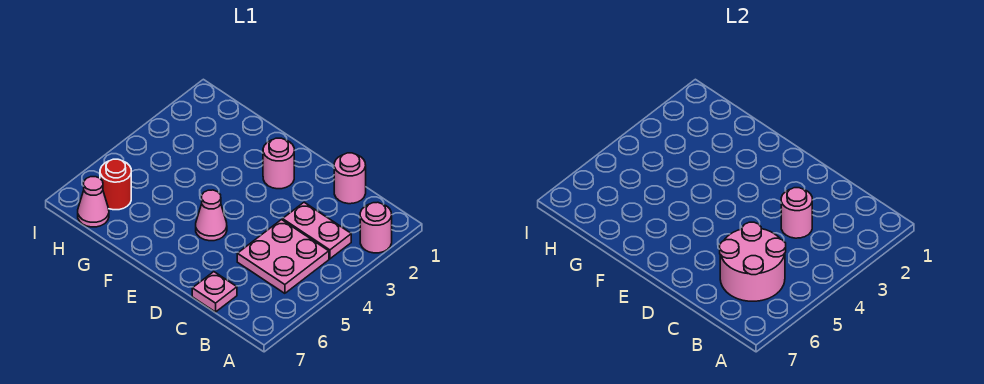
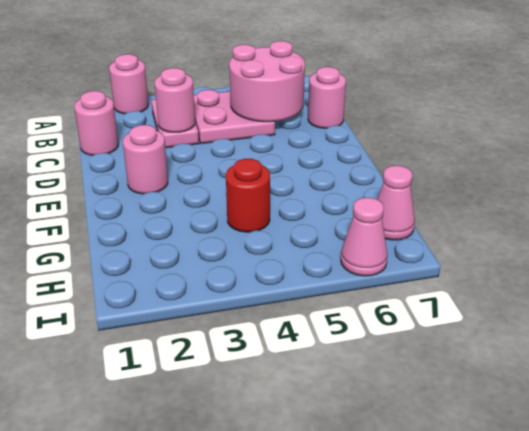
pink plate C7 level 1 -> pink round brick C7 level 1
pink cone E5 level 1 -> pink cone I6 level 1
red round brick H6 level 1 -> red round brick G4 level 1

